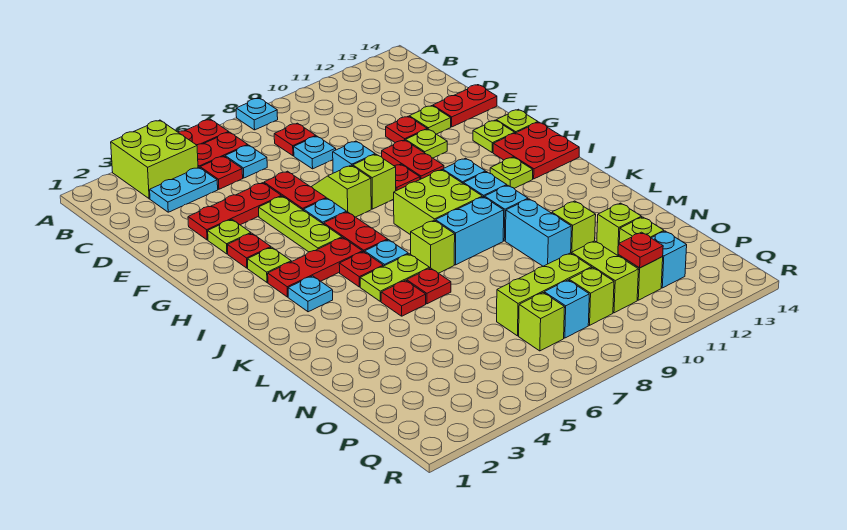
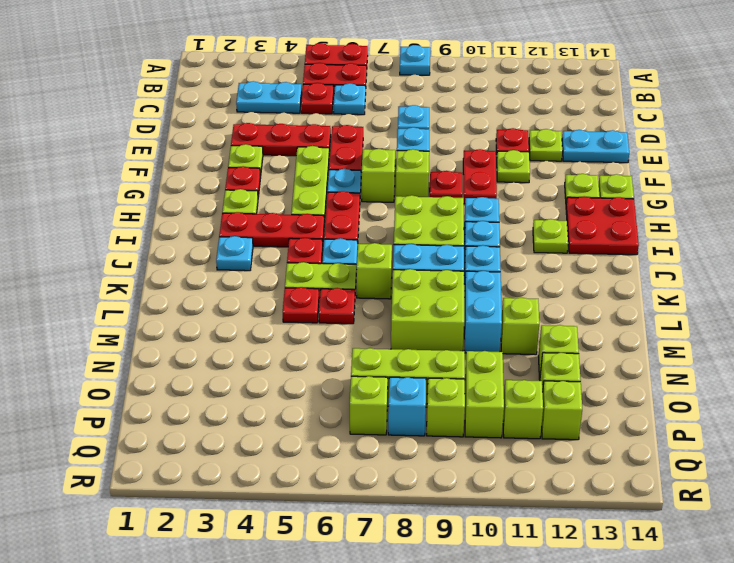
lime brick A3:B4 level 1 -> lime brick L8:M9 level 1
red plate C8 level 1 -> none
red plate E13:E14 level 1 -> cyan plate E13:E14 level 1
red plate P11 level 2 -> none
cyan brick P12 level 1 -> lime brick P12 level 1

